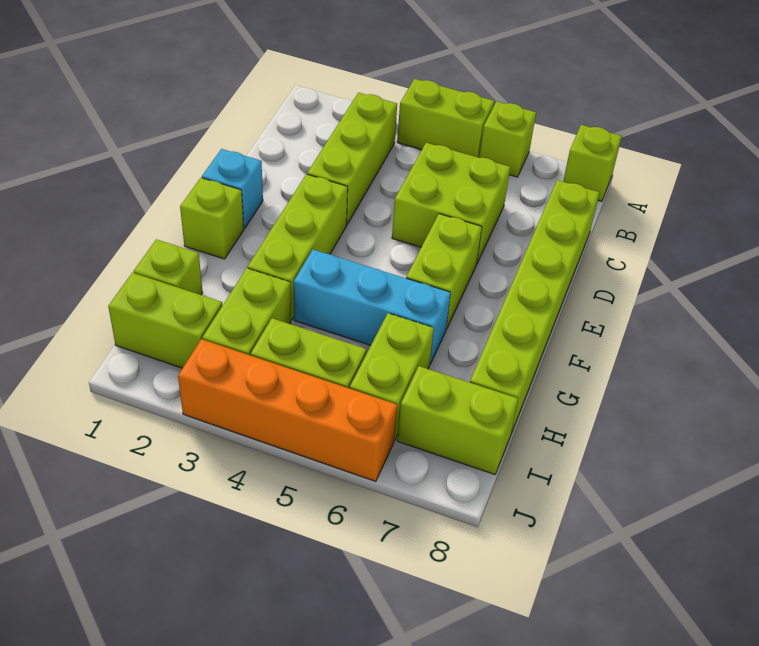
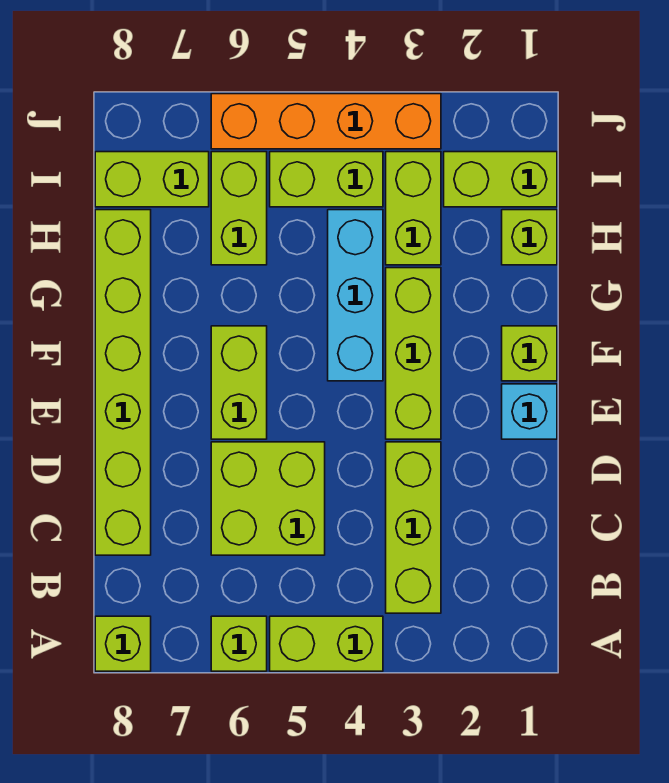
cyan brick G4:G6 level 1 -> cyan brick F4:H4 level 1

